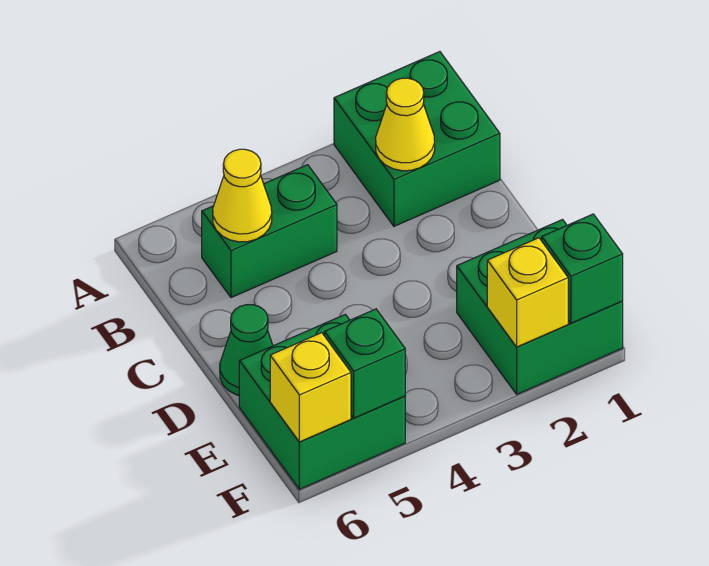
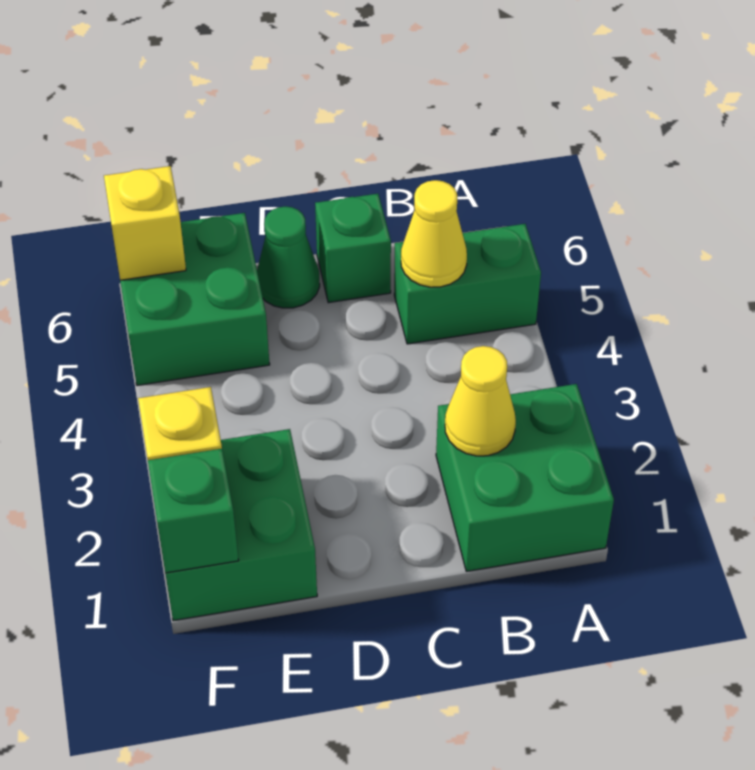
green brick B4:B5 level 1 -> green brick A5:B5 level 1
green brick F5 level 2 -> green brick C6 level 1

